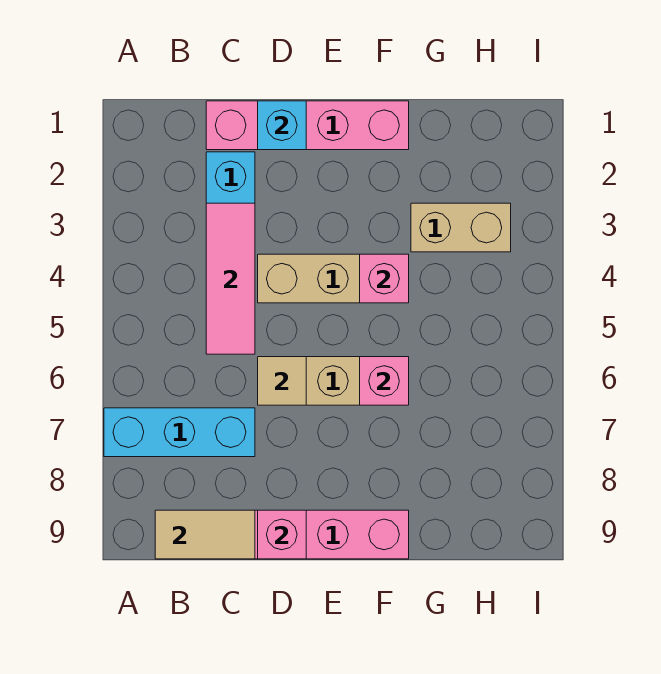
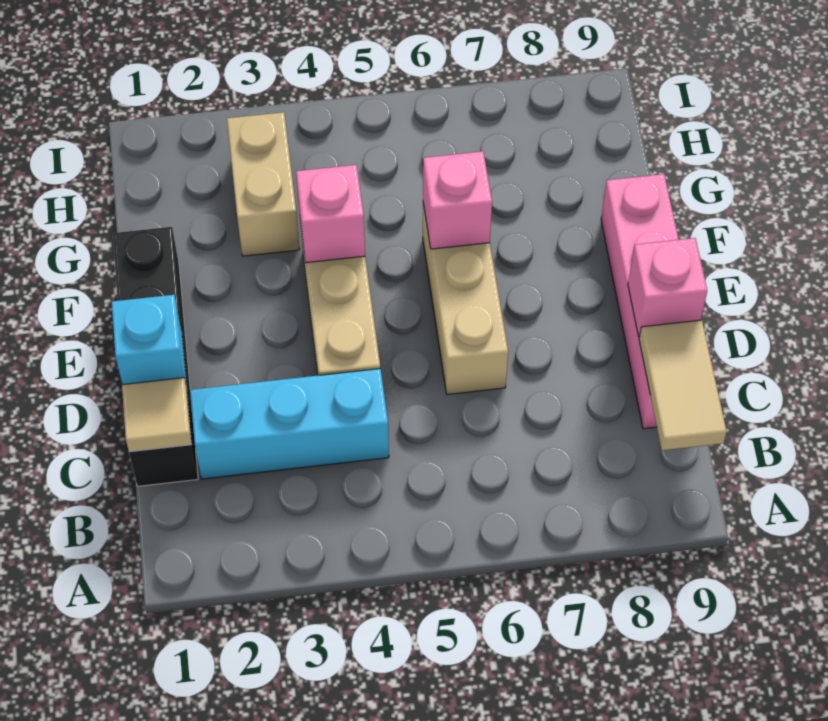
cyan brick A7:C7 level 1 -> none
pink brick C1:F1 level 1 -> black brick C1:F1 level 1
pink tile C3:C5 level 2 -> none
tan tile D6 level 2 -> tan tile C1 level 2

